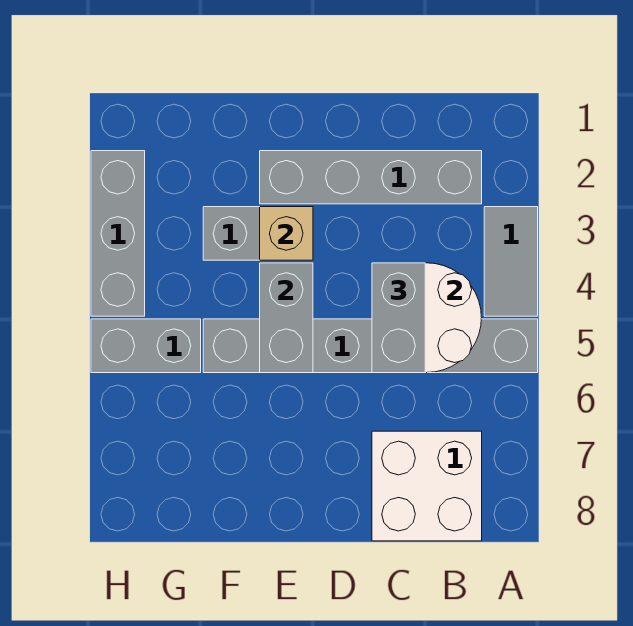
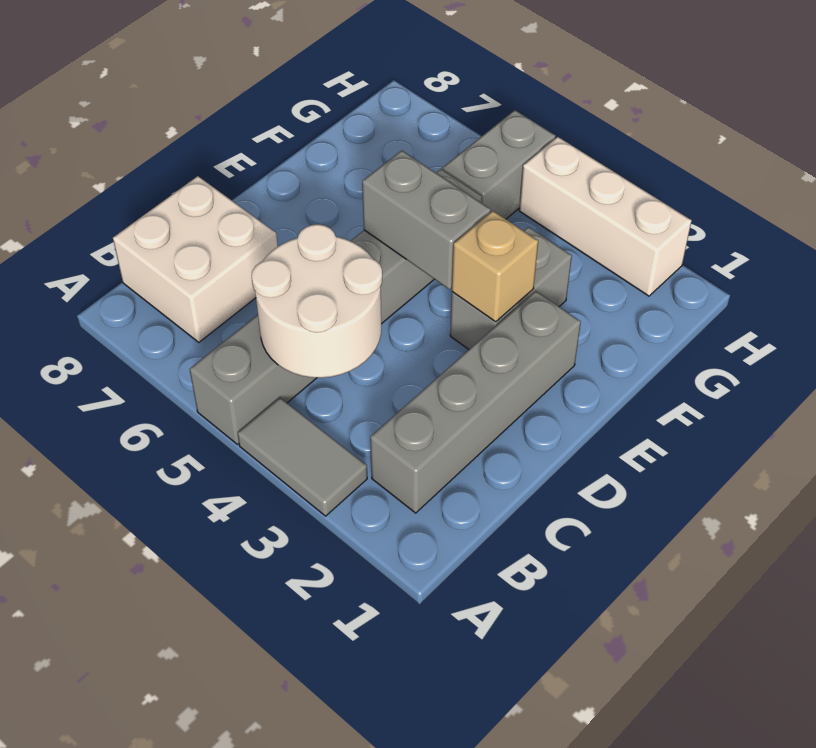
grey brick C4:C5 level 3 -> none
grey brick H2:H4 level 1 -> white brick H2:H4 level 1

